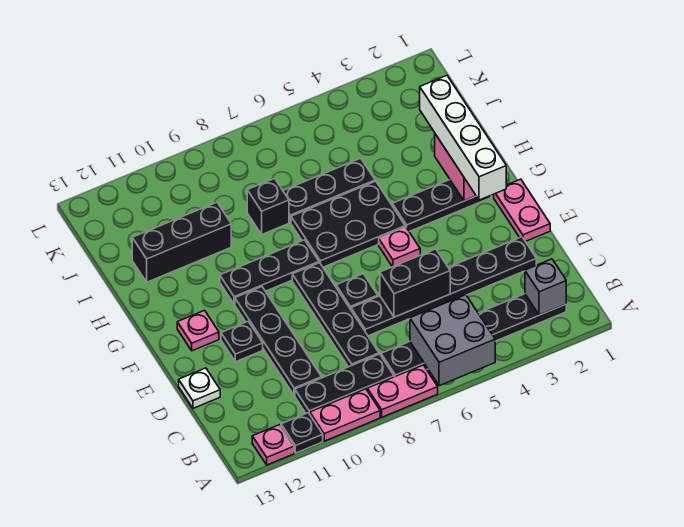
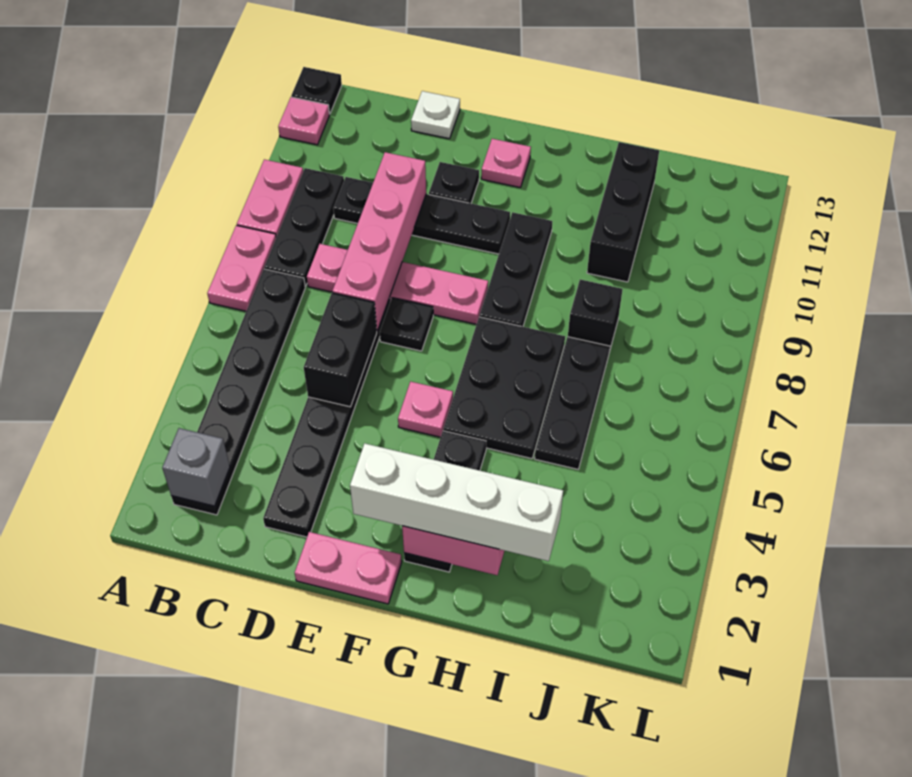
grey brick A5:B6 level 2 -> none
black plate A11 level 1 -> black plate A13 level 1
black plate C8:F8 level 1 -> pink plate C8:F8 level 1
none -> pink brick D7:D10 level 2

